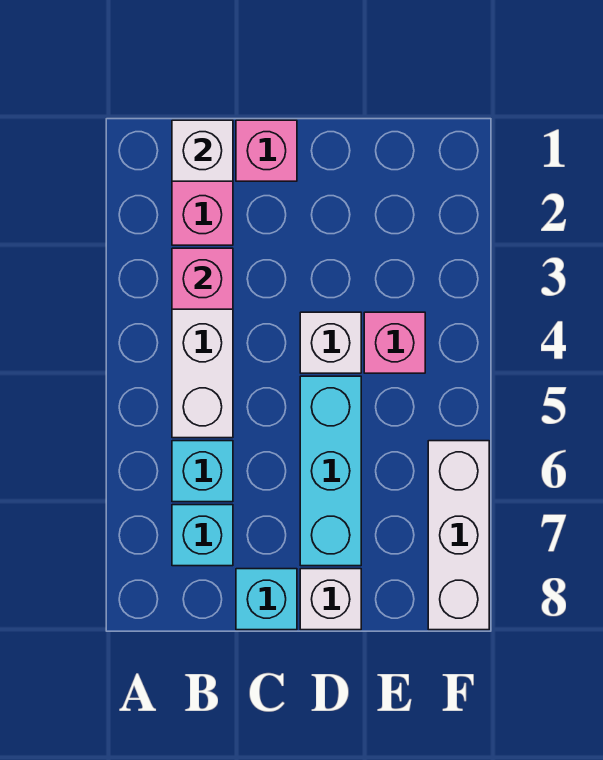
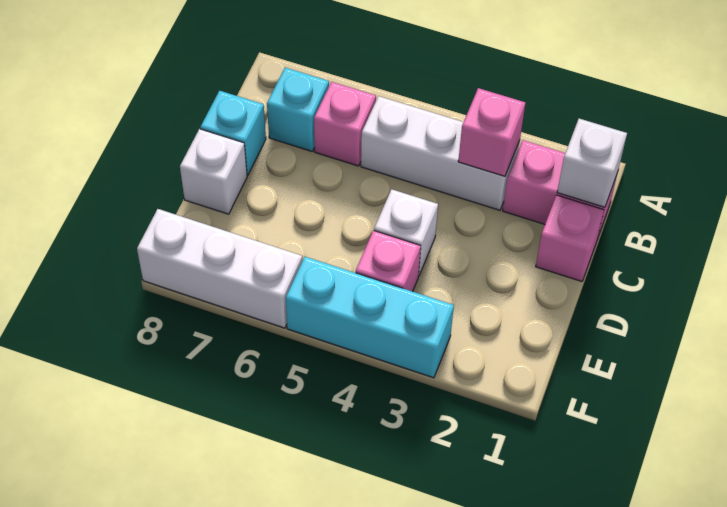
cyan brick B6 level 1 -> pink brick B6 level 1
cyan brick D5:D7 level 1 -> cyan brick F3:F5 level 1

